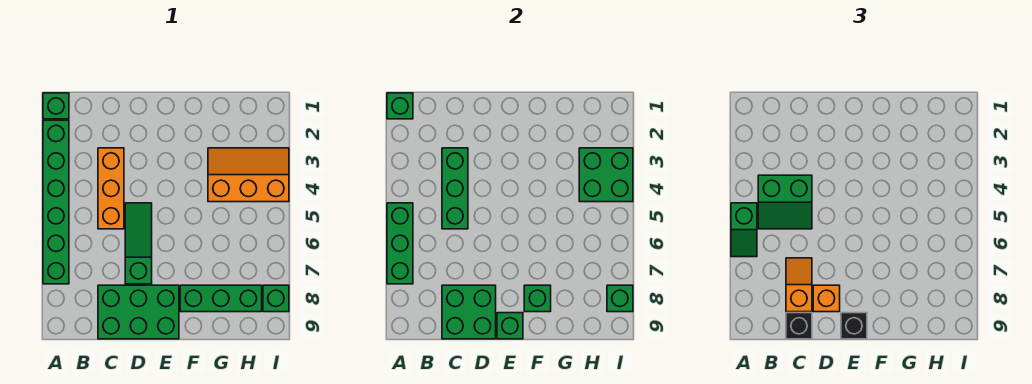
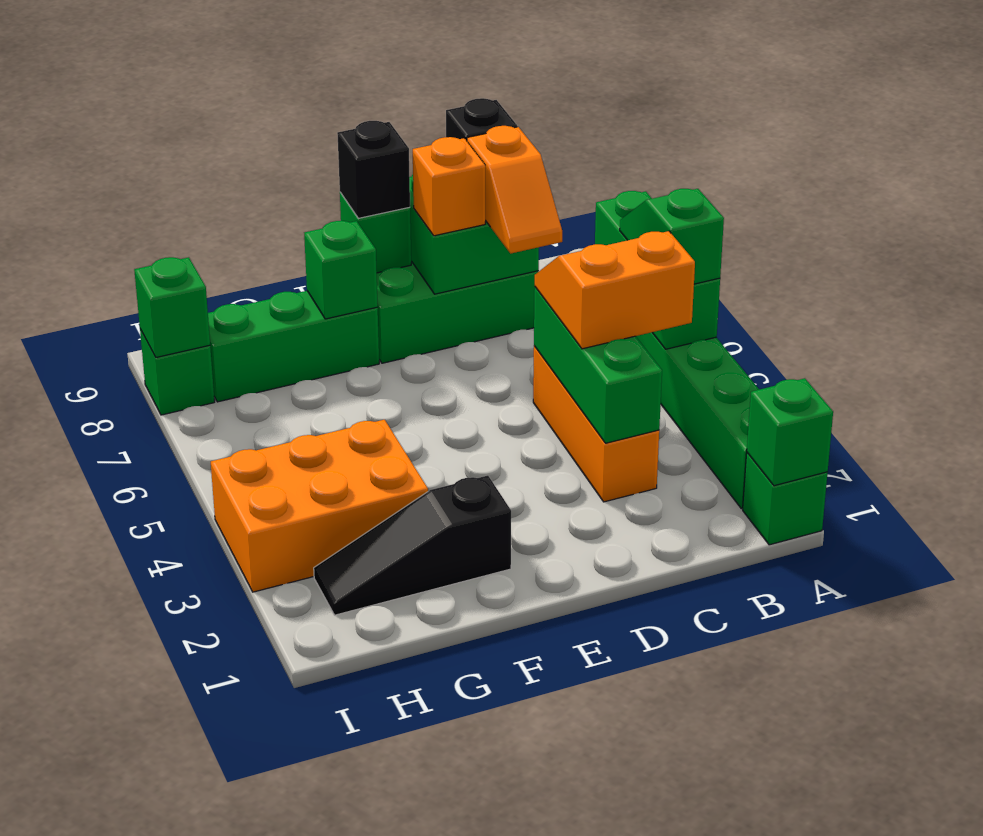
green slope B4:C5 level 3 top 4 -> orange slope B4:C5 level 3 top 4
green slope D5:D7 level 1 top 7 -> none
none -> black slope F2:H2 level 1 top F
orange slope G3:I4 level 1 top 4 -> orange brick G3:I4 level 1
green brick H3:I4 level 2 -> none

